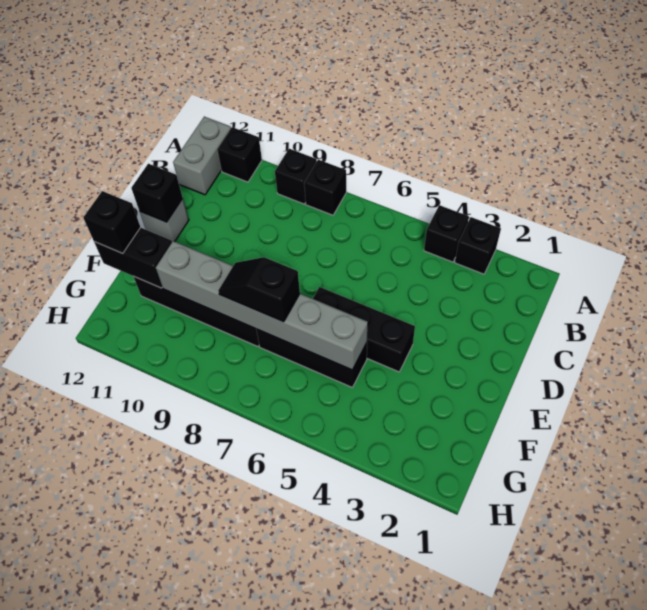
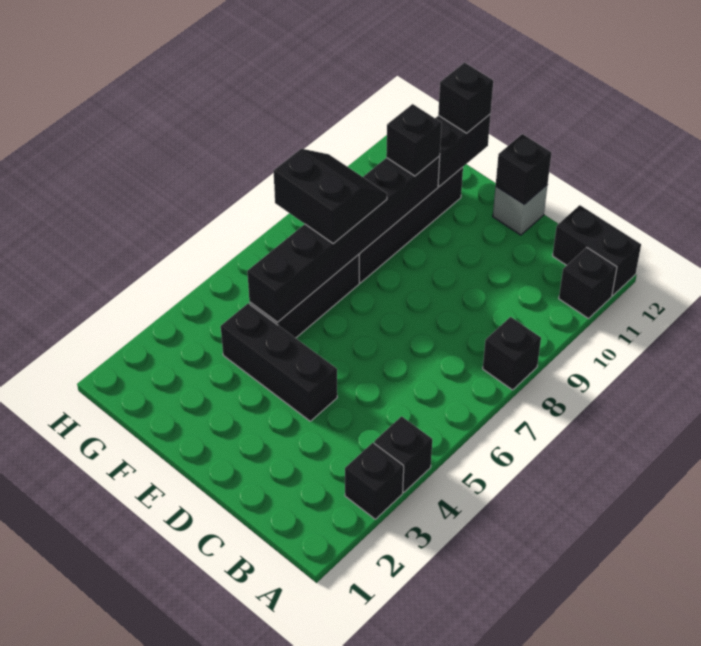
black brick A9 level 1 -> black brick F10 level 3
grey brick A12:B12 level 1 -> black brick A12:B12 level 1
black brick E4:E6 level 1 -> black brick D4:F4 level 1
grey brick F5:F10 level 2 -> black brick F5:F10 level 2
black slope F7:F8 level 3 top 7 -> black slope F7:G8 level 3 top 7

